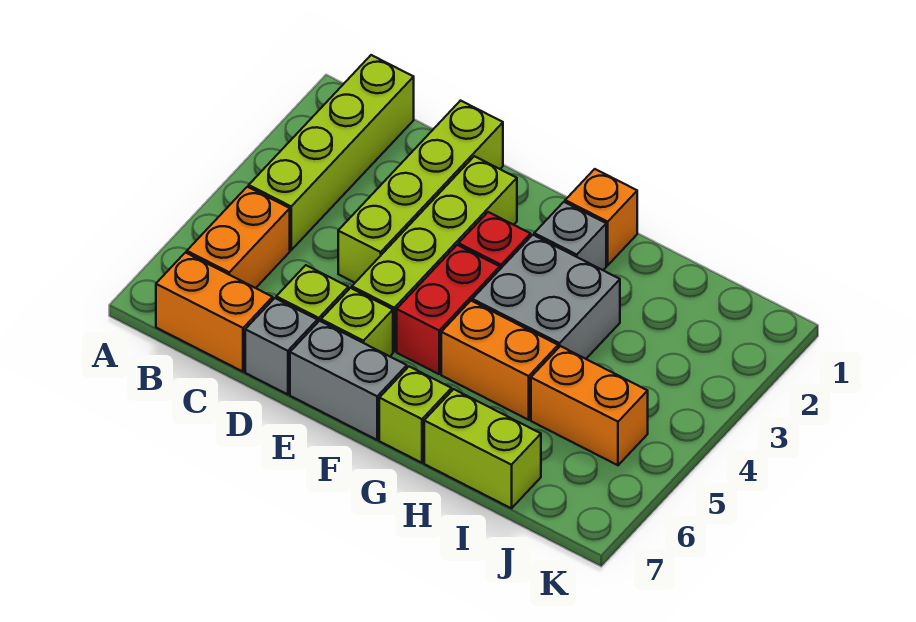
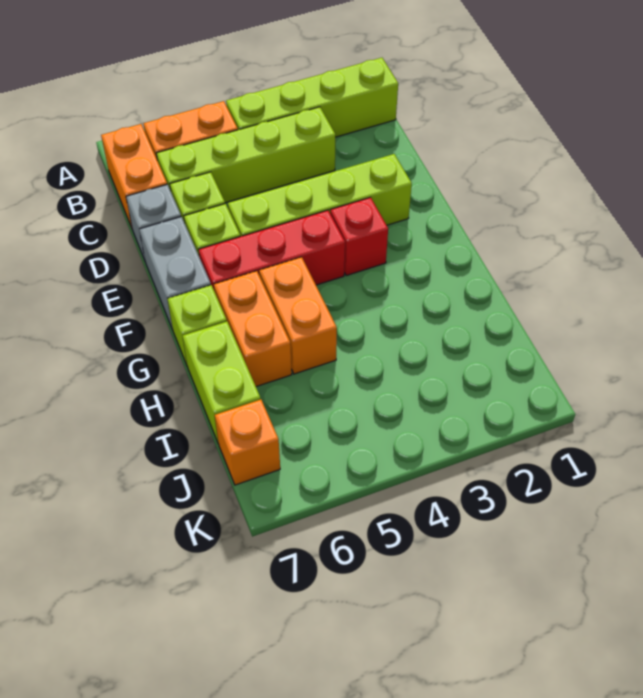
lime brick D1:D4 level 1 -> lime brick C3:C6 level 1
red brick F4:F5 level 1 -> red brick F4:F6 level 1
orange brick G1 level 1 -> orange brick J7 level 1
grey brick G2 level 1 -> none
grey brick G3:H4 level 1 -> none
orange brick I5:J5 level 1 -> orange brick G6:H6 level 1

